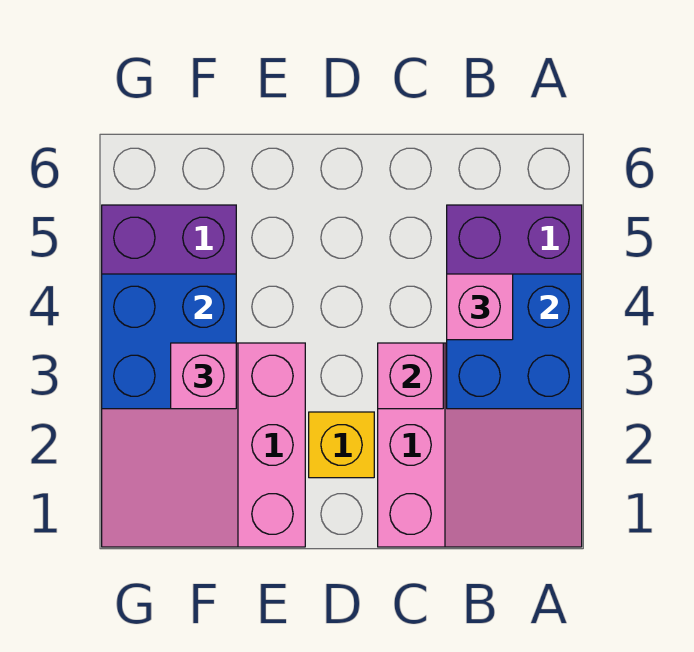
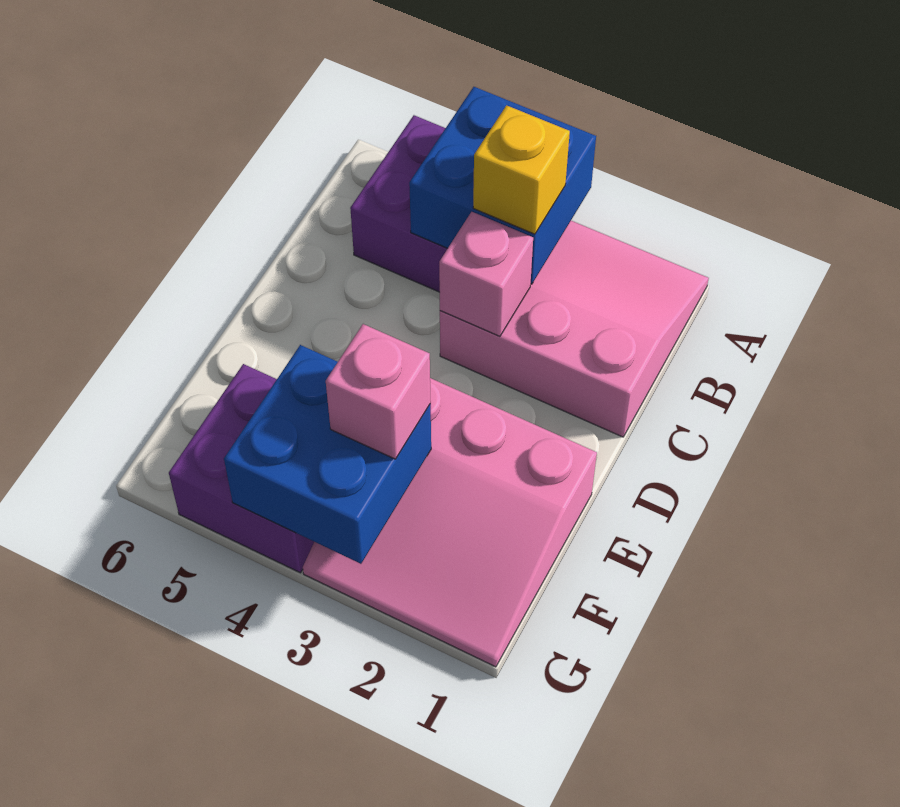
pink brick B4 level 3 -> none
yellow brick D2 level 1 -> yellow brick B3 level 3

